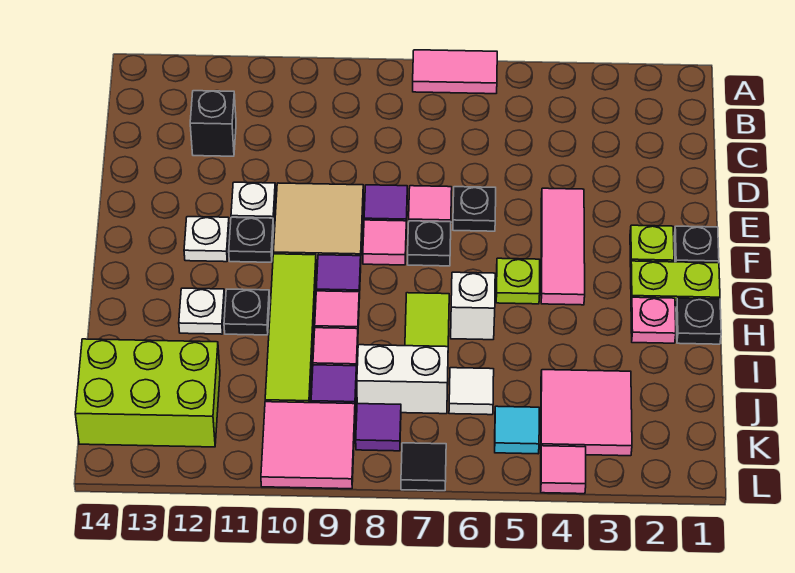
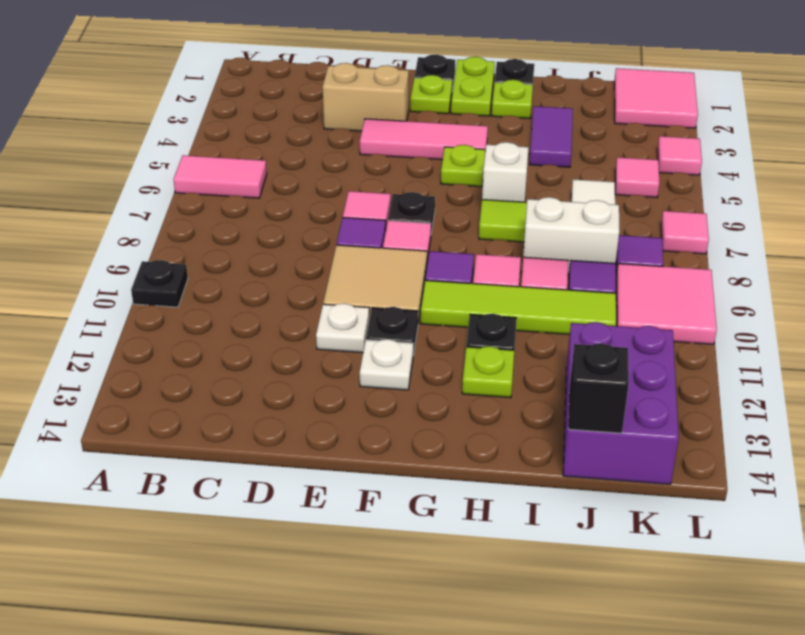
pink tile A6:A7 level 1 -> pink tile A6:B6 level 1
black brick C12 level 1 -> black brick J14 level 2
none -> tan brick D3:E3 level 1
black plate E6 level 1 -> black plate A10 level 1
pink plate H2 level 1 -> lime plate H2 level 1
white plate H12 level 1 -> lime plate H12 level 1
none -> purple tile I3:I4 level 1
pink tile J3:K4 level 1 -> pink tile K1:L2 level 1
white brick J7:J8 level 1 -> white brick I8:J8 level 1
lime brick J12:K14 level 1 -> purple brick J12:K14 level 1
cyan tile K5 level 1 -> pink tile K5 level 1
black tile L7 level 1 -> pink tile L7 level 1

